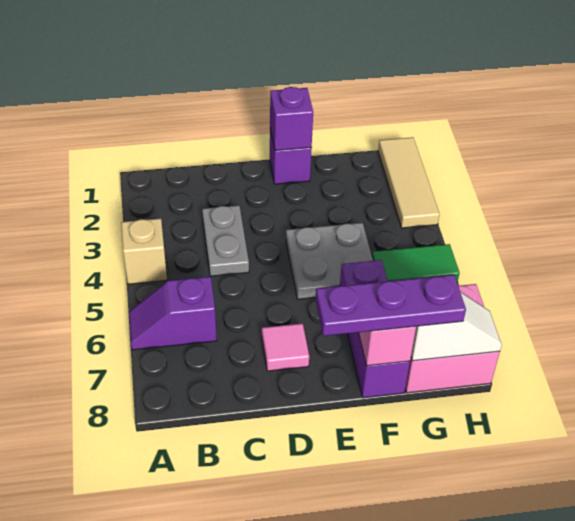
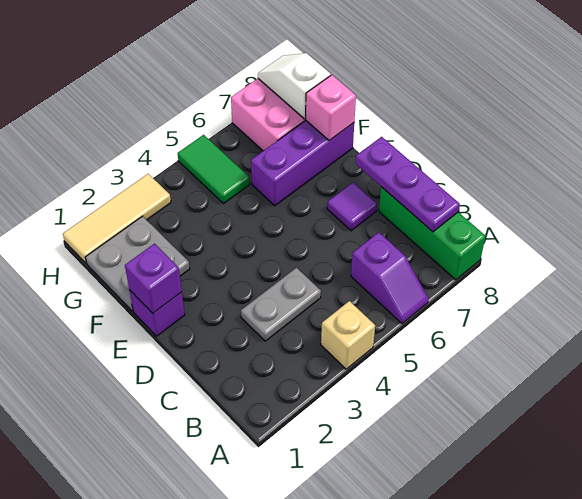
none -> green brick A8:C8 level 1
pink tile D7 level 1 -> purple tile D7 level 1
grey plate E4:F5 level 1 -> grey plate F1:G2 level 1
purple plate E8:G8 level 3 -> purple plate B8:D8 level 2

